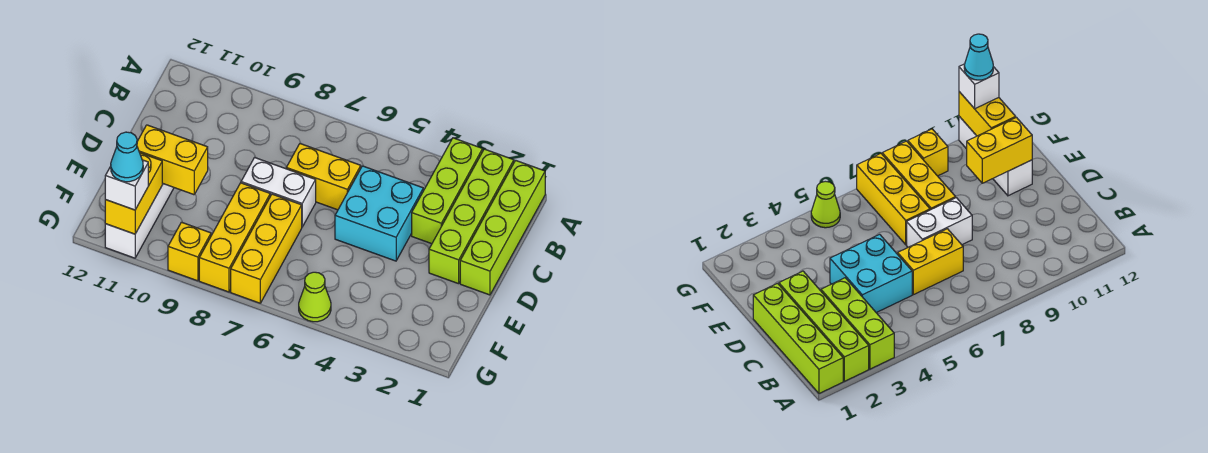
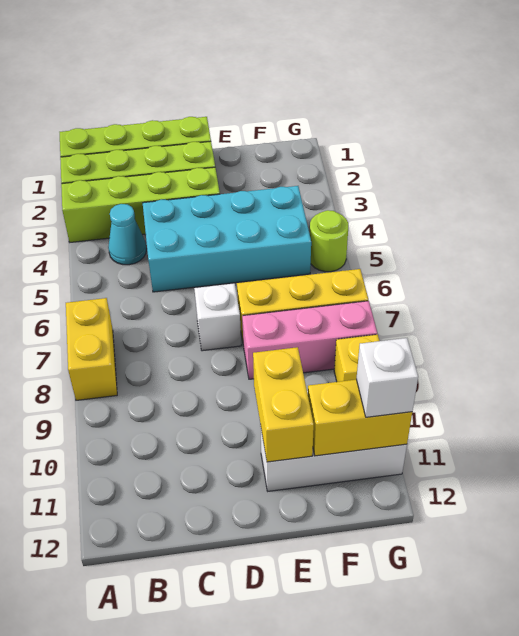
lime brick A3:C3 level 1 -> lime brick A3:D3 level 1
cyan brick C4:D5 level 1 -> cyan brick C4:F5 level 1
yellow brick C6:C7 level 1 -> yellow brick A7:A8 level 1
white brick D7:D8 level 1 -> white brick D7 level 1
yellow brick E8:G8 level 1 -> pink brick E8:G8 level 1
lime cone G5 level 1 -> lime round brick G5 level 1
cyan cone G11 level 4 -> cyan cone B4 level 1

